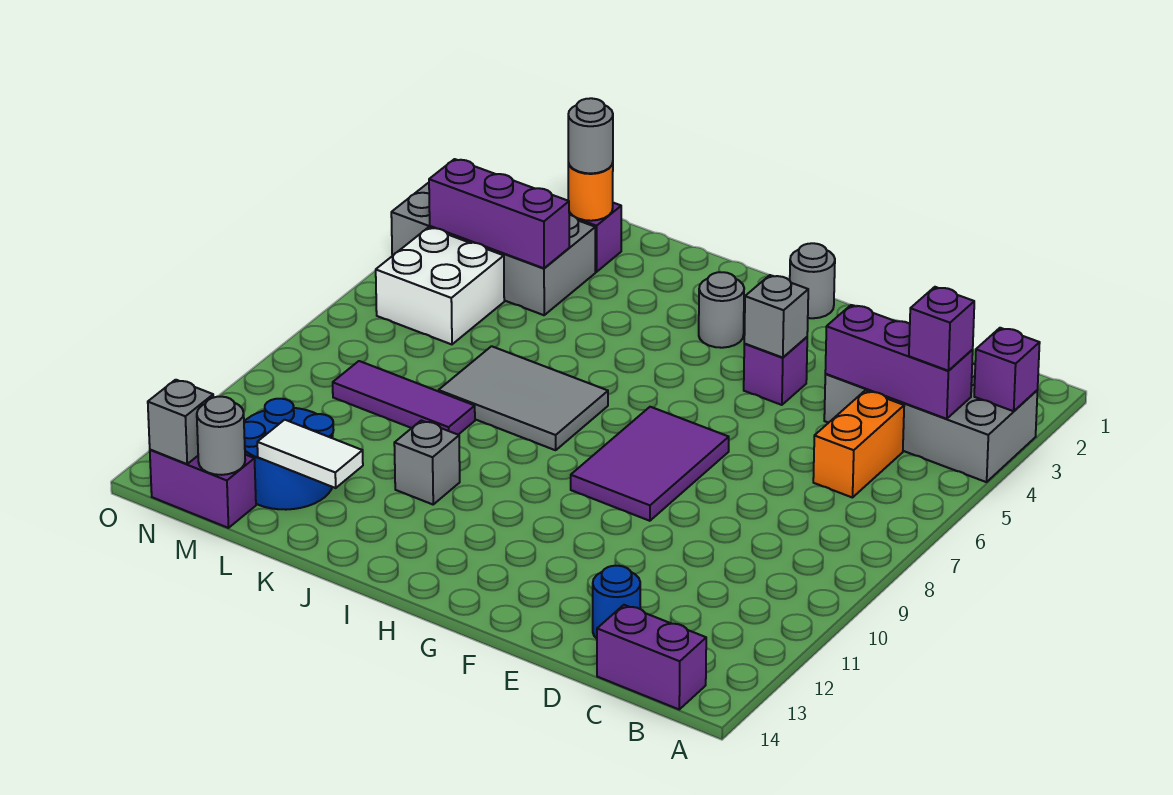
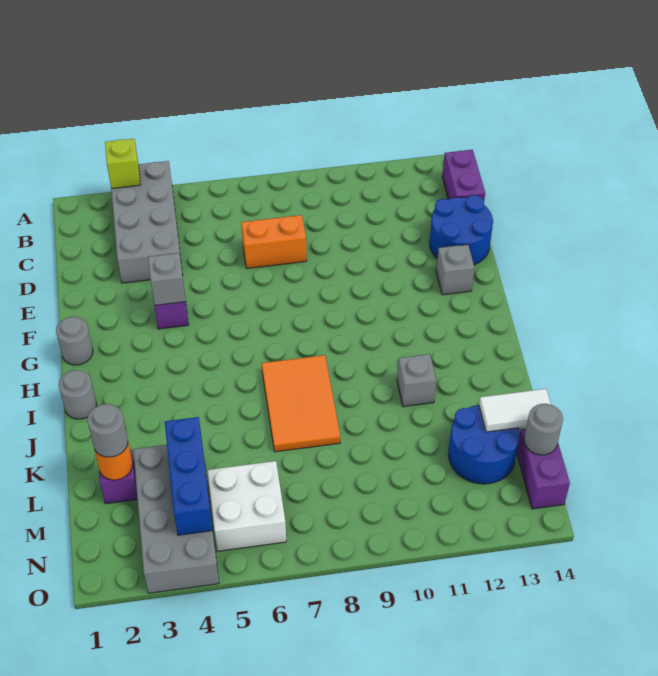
purple brick A3 level 2 -> lime brick A3 level 2
purple brick B4:D4 level 2 -> none
purple brick B4 level 3 -> none
orange brick C5:C6 level 1 -> orange brick D7:D8 level 1
blue round brick D13 level 1 -> blue round brick D13:E14 level 1
purple tile F7:G9 level 1 -> none
grey round brick H3 level 1 -> grey round brick I1 level 1
grey tile I7:K8 level 1 -> orange tile I7:K8 level 1
purple tile K9:M9 level 1 -> none
white tile K13:L13 level 2 -> white tile L13:L14 level 2
purple brick L4:N4 level 2 -> blue brick L4:N4 level 2
grey brick N14 level 2 -> grey brick F13 level 1

